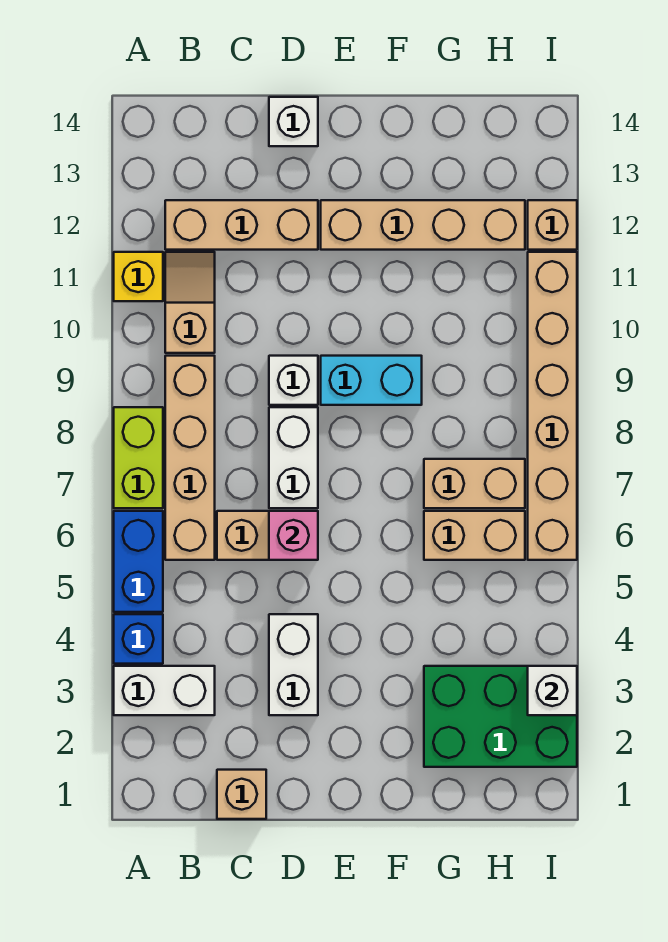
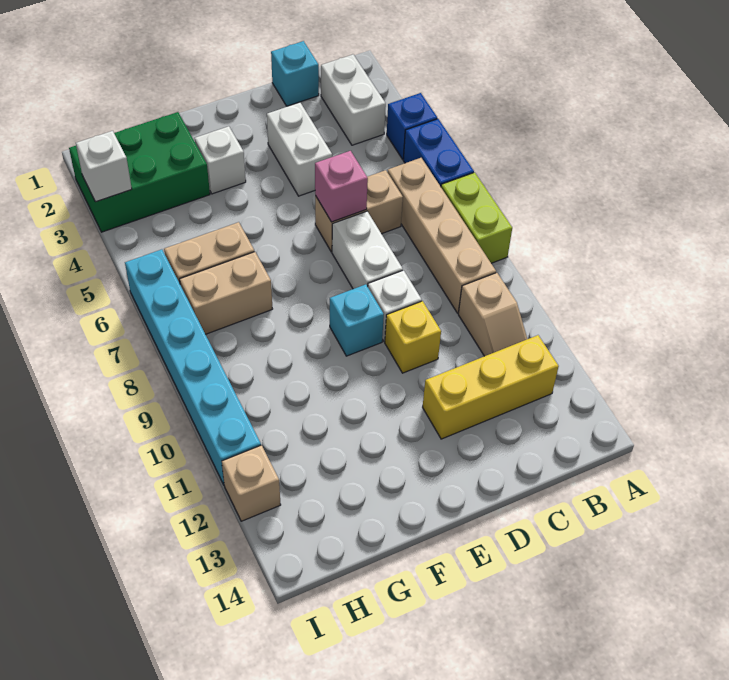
white brick A3:B3 level 1 -> white brick B2:B3 level 1
yellow brick A11 level 1 -> yellow brick D10 level 1
tan brick B12:D12 level 1 -> yellow brick B12:D12 level 1
tan brick C1 level 1 -> cyan brick C1 level 1
white brick D14 level 1 -> white brick F3 level 1
cyan brick E9:F9 level 1 -> cyan brick E9 level 1
tan brick E12:H12 level 1 -> none
tan brick I6:I11 level 1 -> cyan brick I6:I11 level 1

